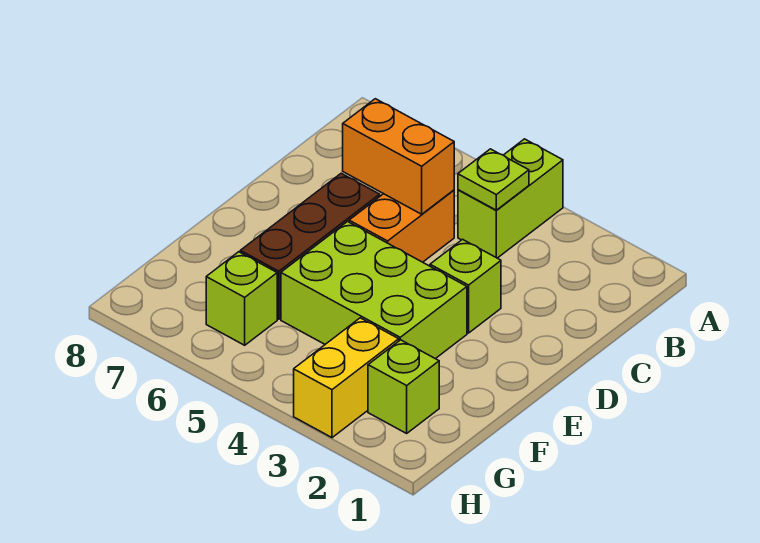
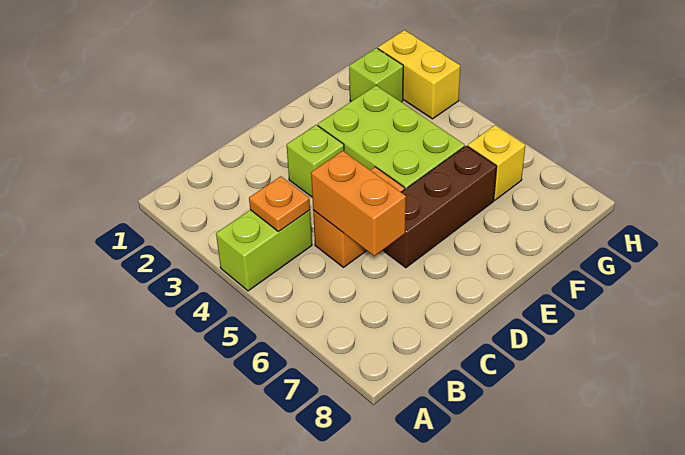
lime plate B4 level 2 -> orange plate B4 level 2
yellow brick G3:H3 level 1 -> yellow brick H2:H3 level 1
lime brick G6 level 1 -> yellow brick G6 level 1

